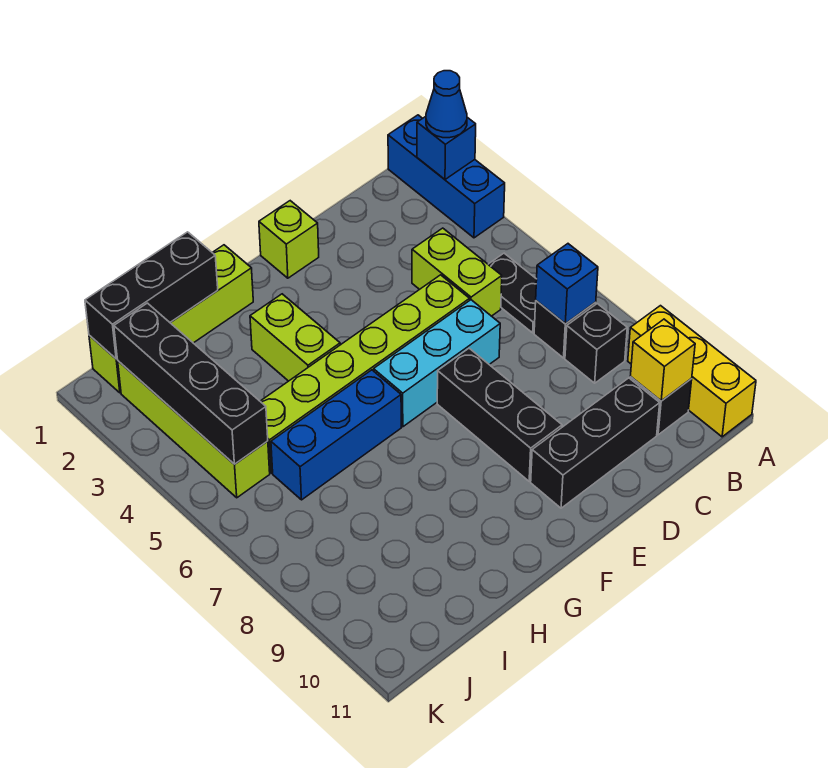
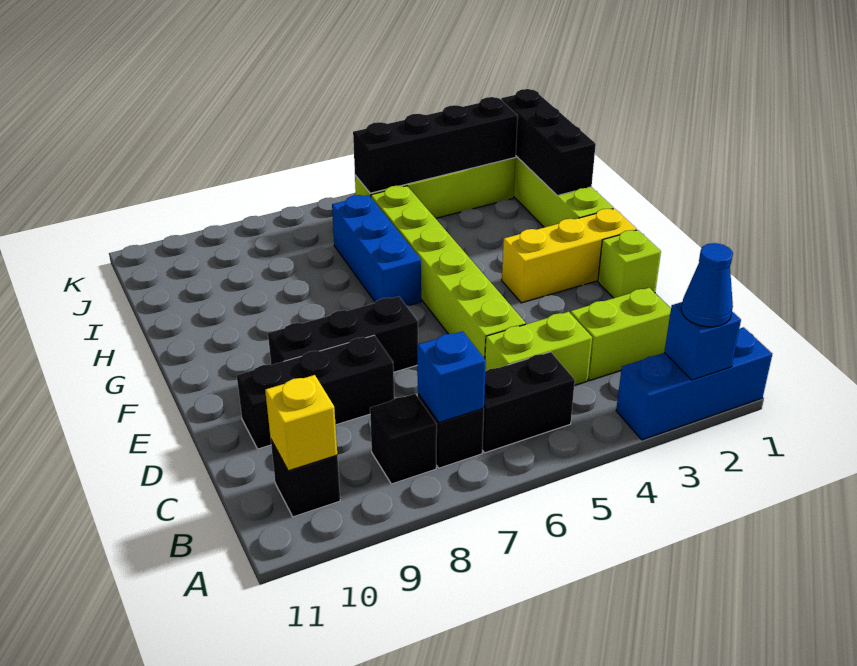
yellow brick A9:A11 level 1 -> yellow brick F1:F3 level 1
black plate B5:B6 level 1 -> black brick B5:B6 level 1
black brick C10:E10 level 1 -> black brick D8:D10 level 1
cyan brick D6:F6 level 1 -> none
lime brick G3:G4 level 1 -> lime brick C2:C3 level 1

